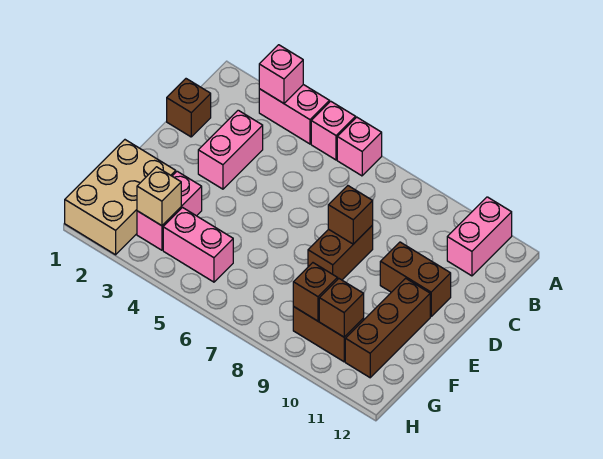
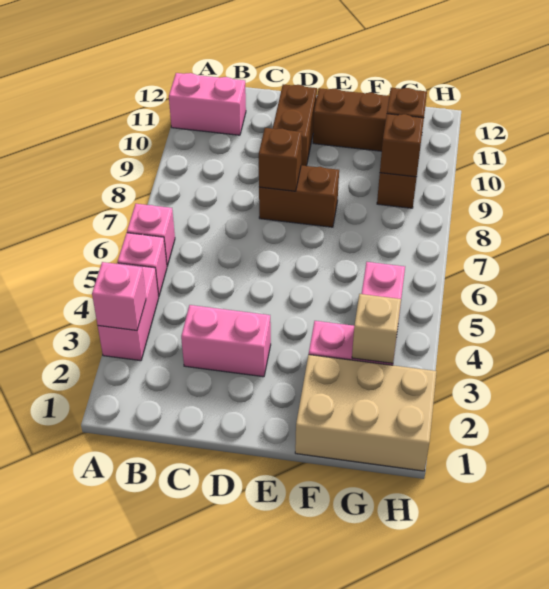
brown brick C1 level 1 -> none

